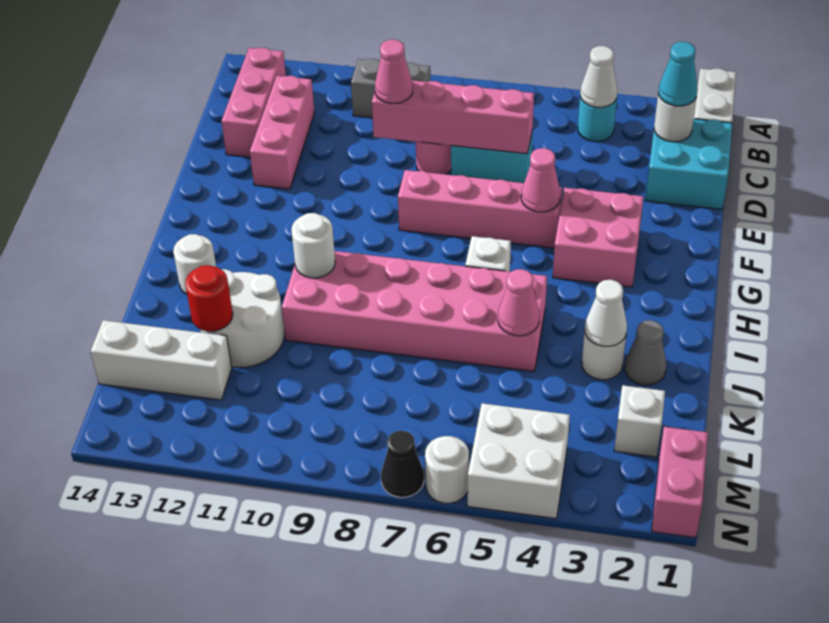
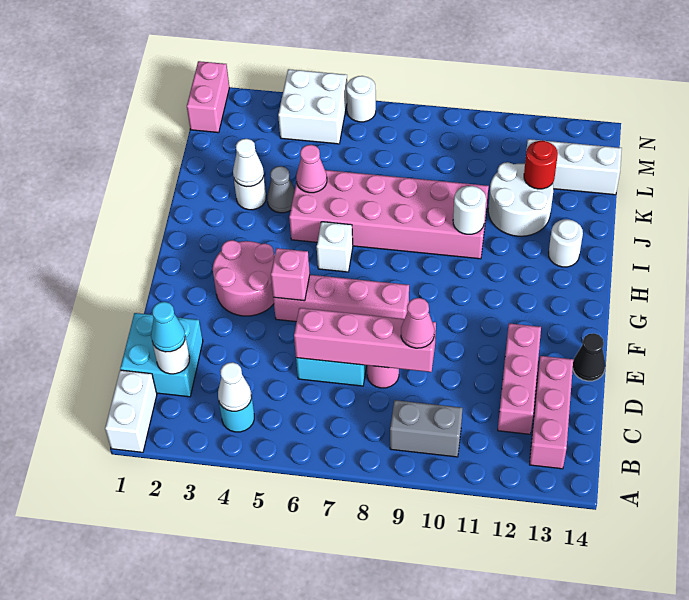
pink brick F3:G4 level 1 -> pink round brick F3:G4 level 1
pink cone F5 level 2 -> pink brick F5 level 2
grey cone J2 level 1 -> grey cone J4 level 1
white brick L2 level 1 -> none
black cone N7 level 1 -> black cone E14 level 1

